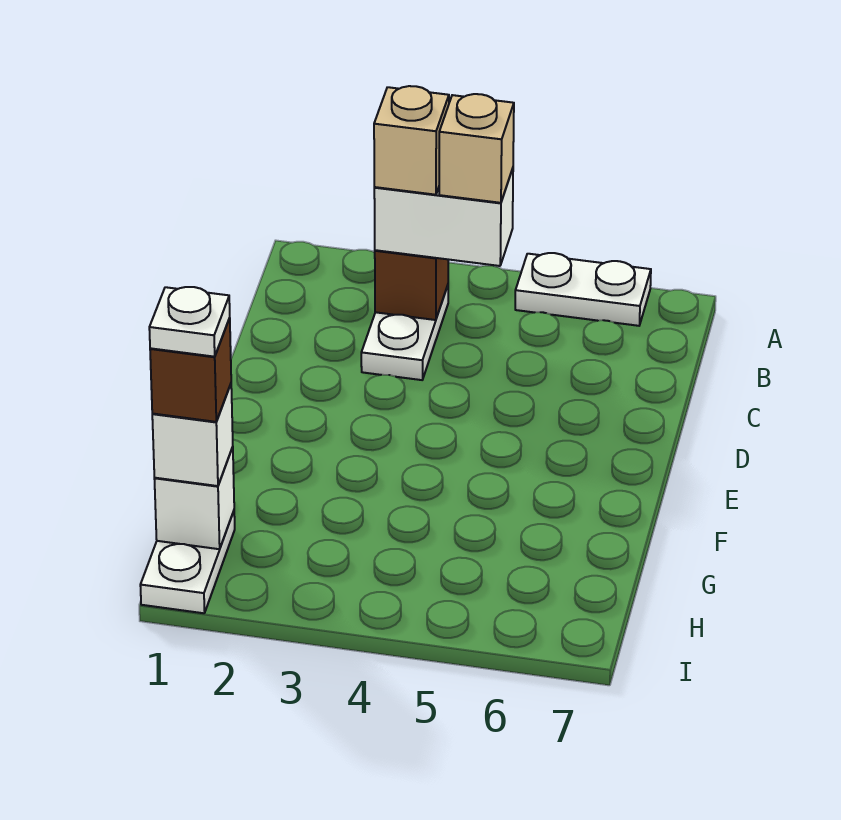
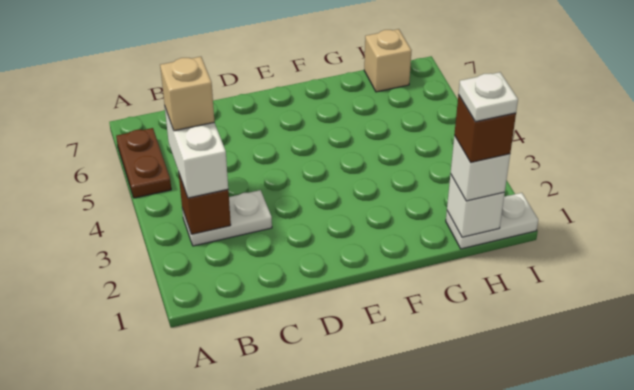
white plate A5:A6 level 1 -> brown plate A5:A6 level 1
tan brick B3 level 4 -> tan brick H7 level 1

